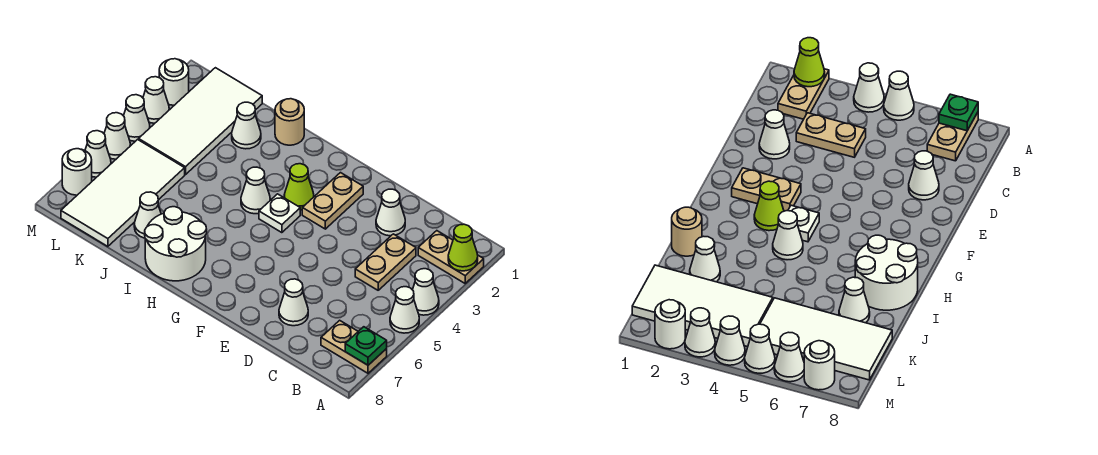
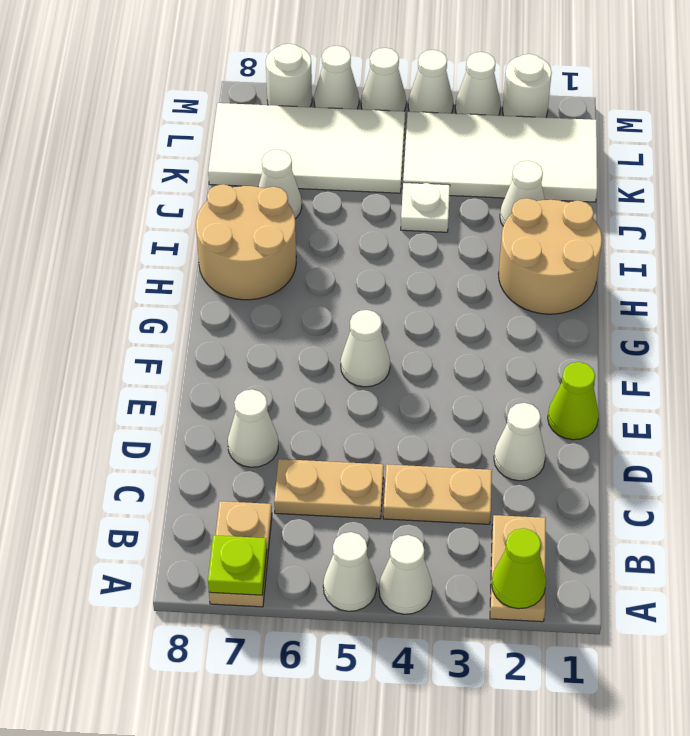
green plate A7 level 2 -> lime plate A7 level 2
tan plate F2:F3 level 1 -> tan plate C5:C6 level 1
lime cone G3 level 1 -> lime cone E1 level 1
white plate G4 level 1 -> white plate J4 level 1
white cone H4 level 1 -> white cone F5 level 1
white round brick H7:I8 level 1 -> tan round brick H7:I8 level 1
tan round brick I1 level 1 -> tan round brick H1:I2 level 1

